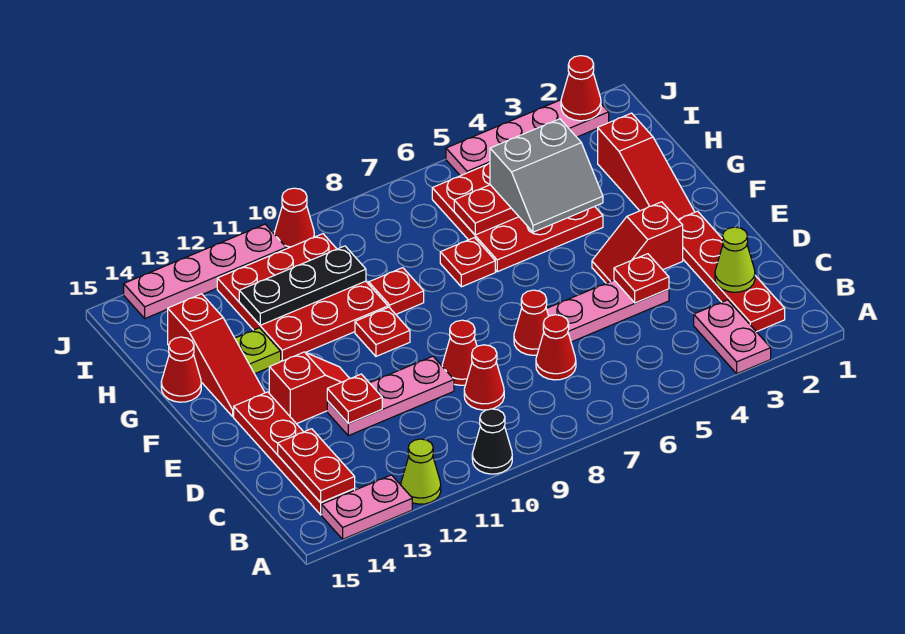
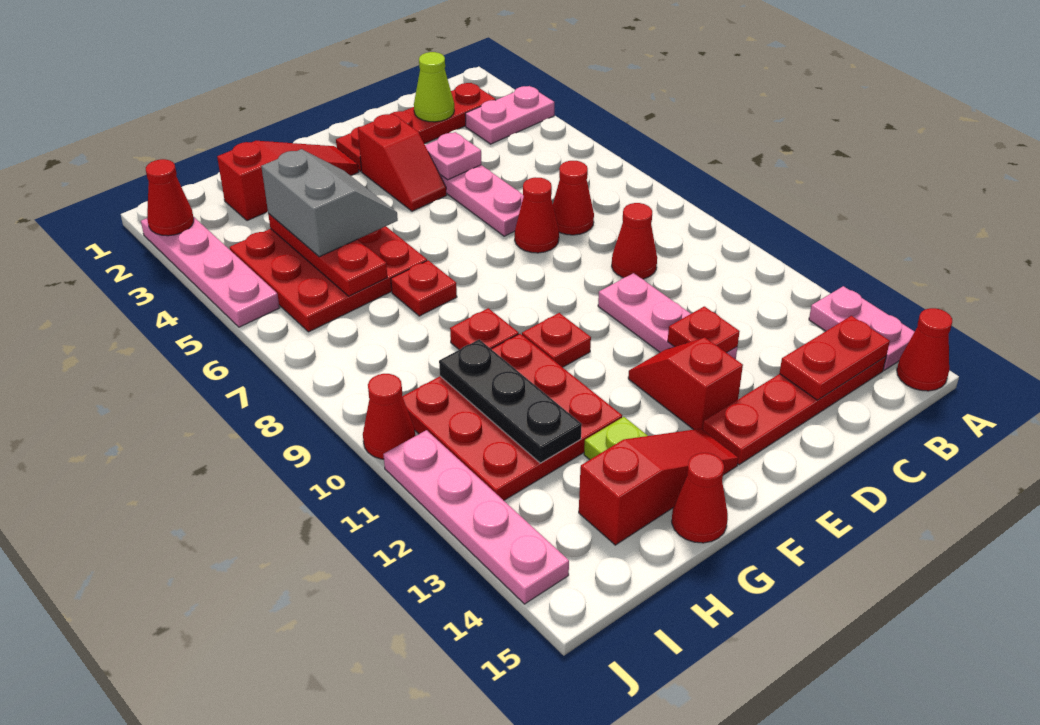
black cone A10 level 1 -> none
lime cone A12 level 1 -> none
red plate D4 level 2 -> pink plate D4 level 2
red cone D9 level 1 -> red cone A15 level 1

